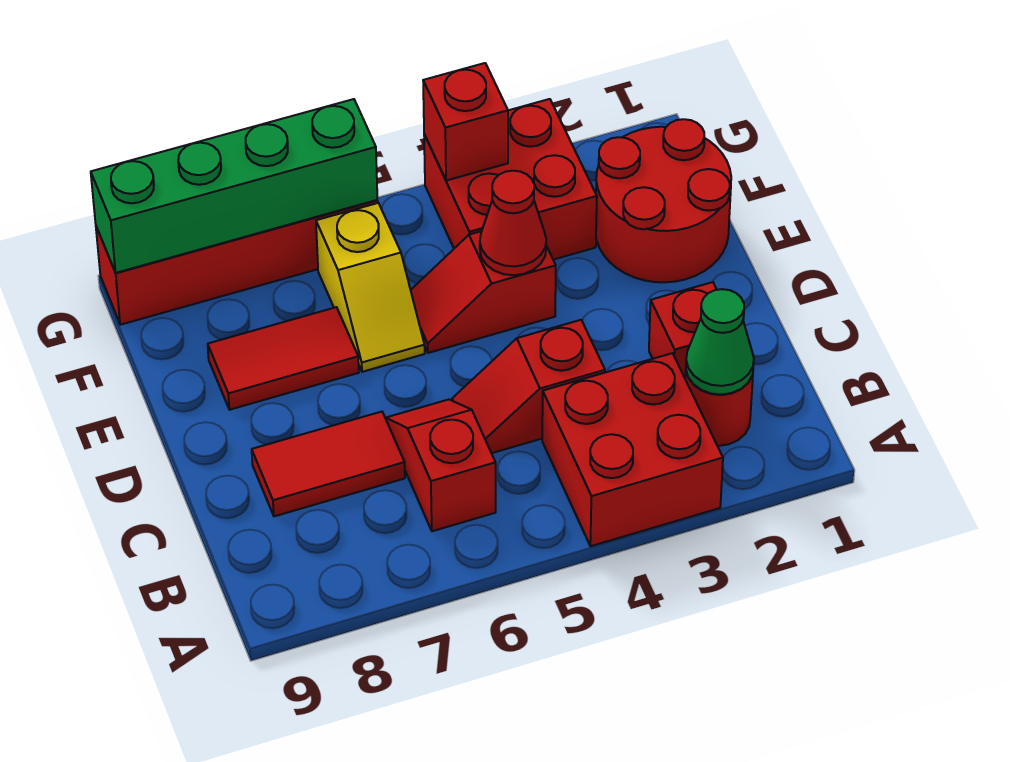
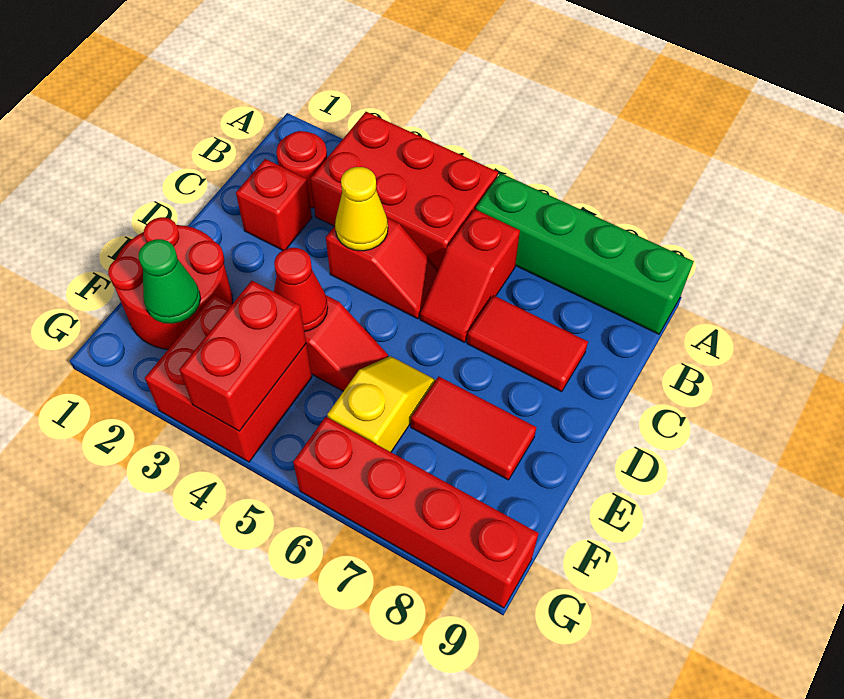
red brick A3:B4 level 1 -> red brick A3:B5 level 1
green cone B2 level 2 -> green cone F2 level 2
none -> yellow cone C4 level 2
red brick G4 level 2 -> red brick F4:G4 level 2
green brick G6:G9 level 2 -> green brick A6:A9 level 1

